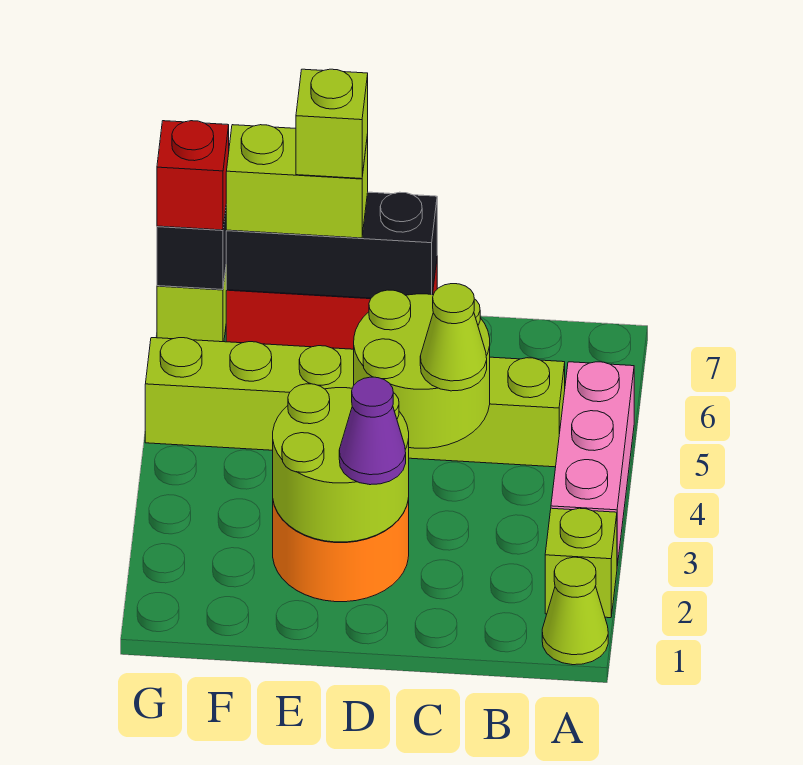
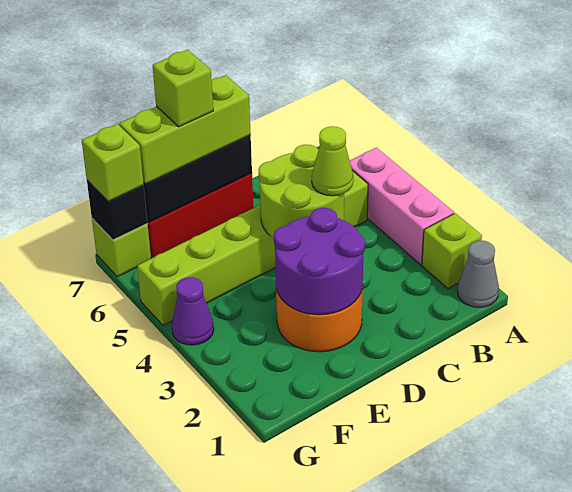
lime cone A1 level 1 -> grey cone A1 level 1
lime round brick D2:E3 level 2 -> purple round brick D2:E3 level 2
purple cone D2 level 3 -> purple cone G4 level 1
lime brick E7:F7 level 3 -> lime brick D7:F7 level 3
red brick G7 level 3 -> lime brick G7 level 3

